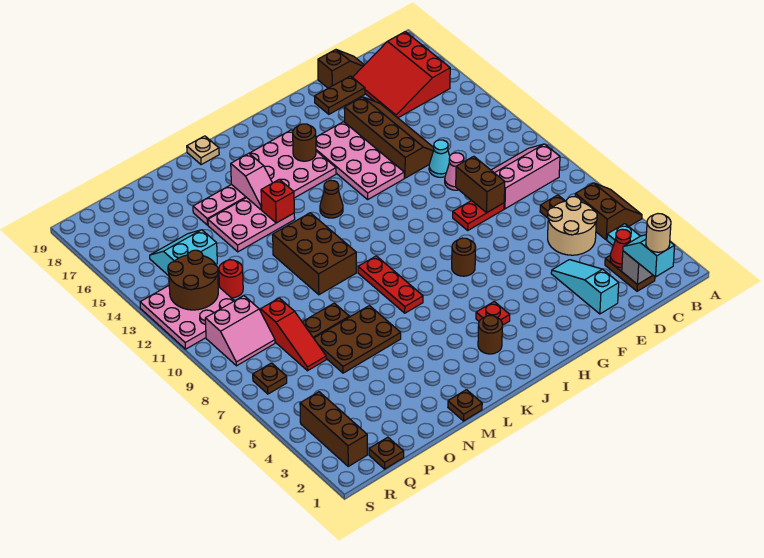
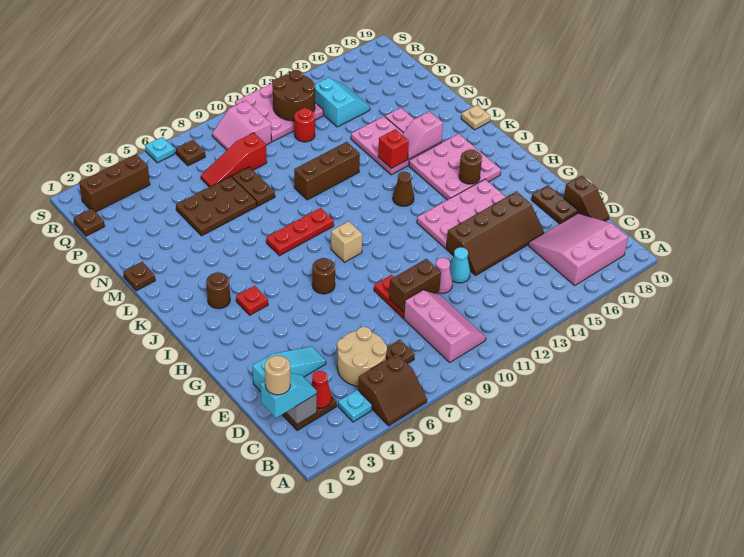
red slope B16:D18 level 1 top B -> pink slope B16:D18 level 1 top B
none -> tan brick I9 level 1
brown brick L10:M12 level 1 -> brown brick M10:M12 level 1
brown plate M6:O7 level 1 -> brown plate N5:O7 level 1
none -> cyan plate S6 level 1

